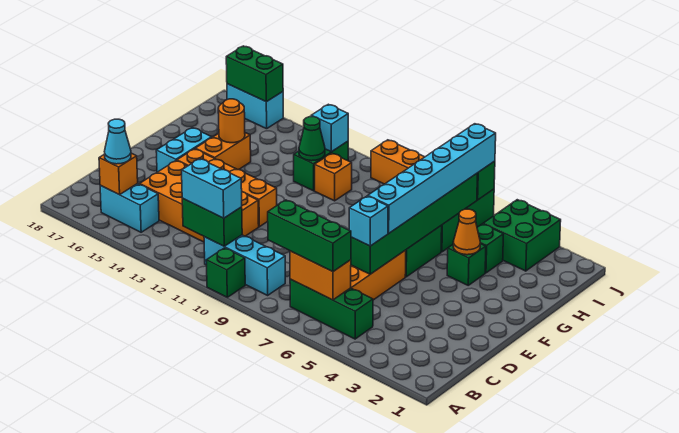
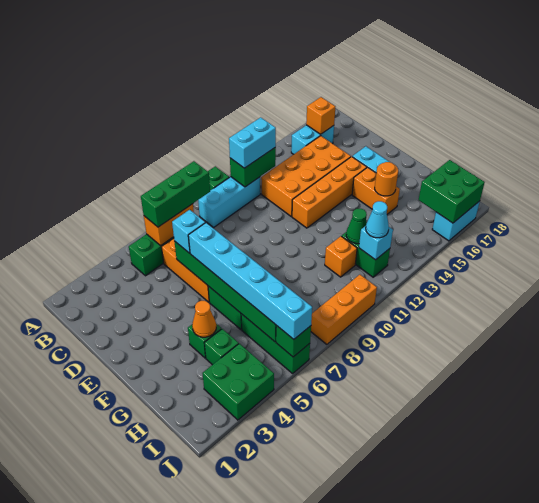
cyan cone B16 level 3 -> cyan cone I12 level 3
green brick J16:J17 level 2 -> green brick I16:J17 level 2

